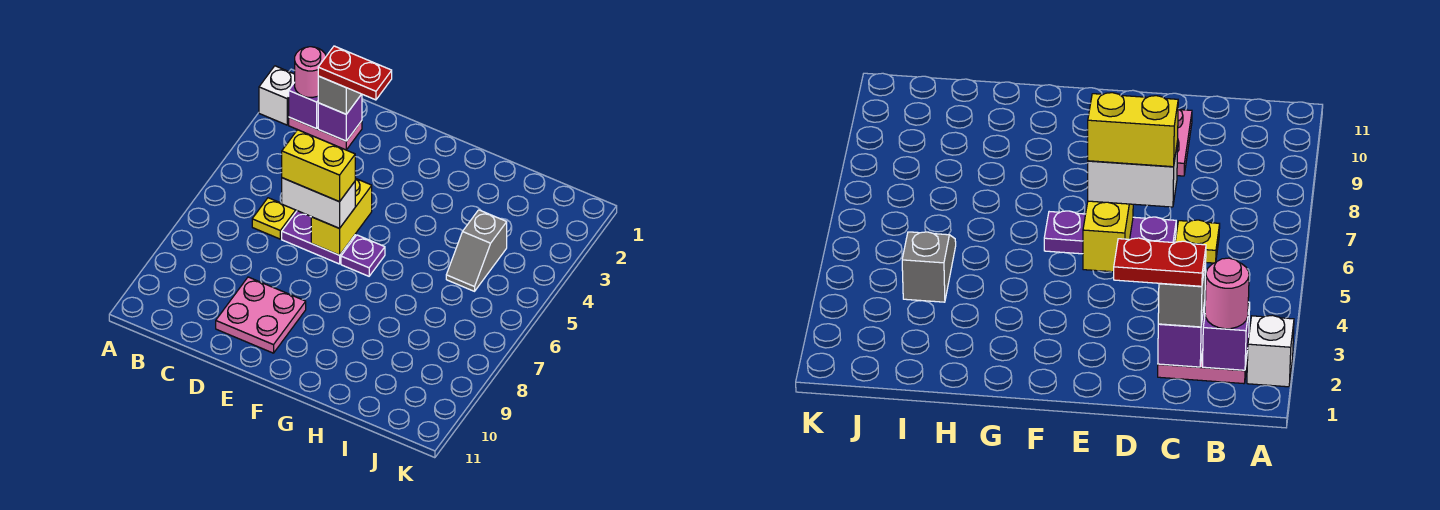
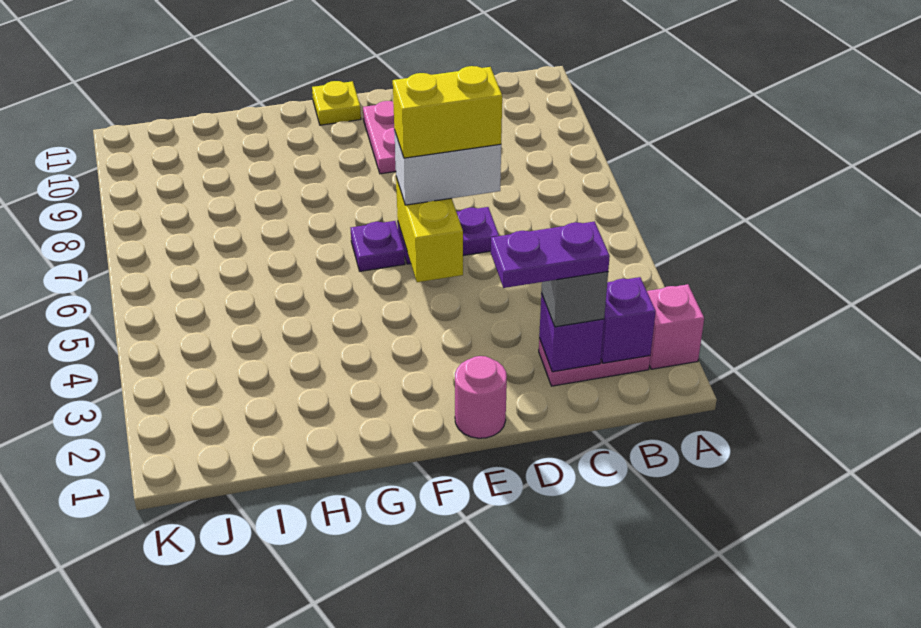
white brick A2 level 1 -> pink brick A2 level 1
pink round brick B2 level 3 -> pink round brick E1 level 1
red plate C2:D2 level 4 -> purple plate C2:D2 level 4
yellow plate C6 level 1 -> yellow plate F11 level 1
grey slope I4:I5 level 1 top 4 -> none

